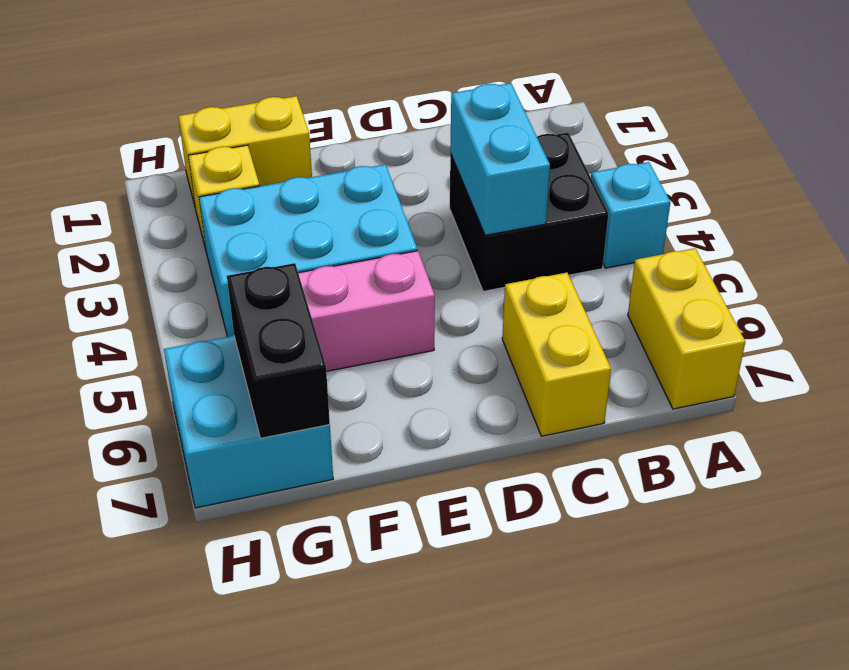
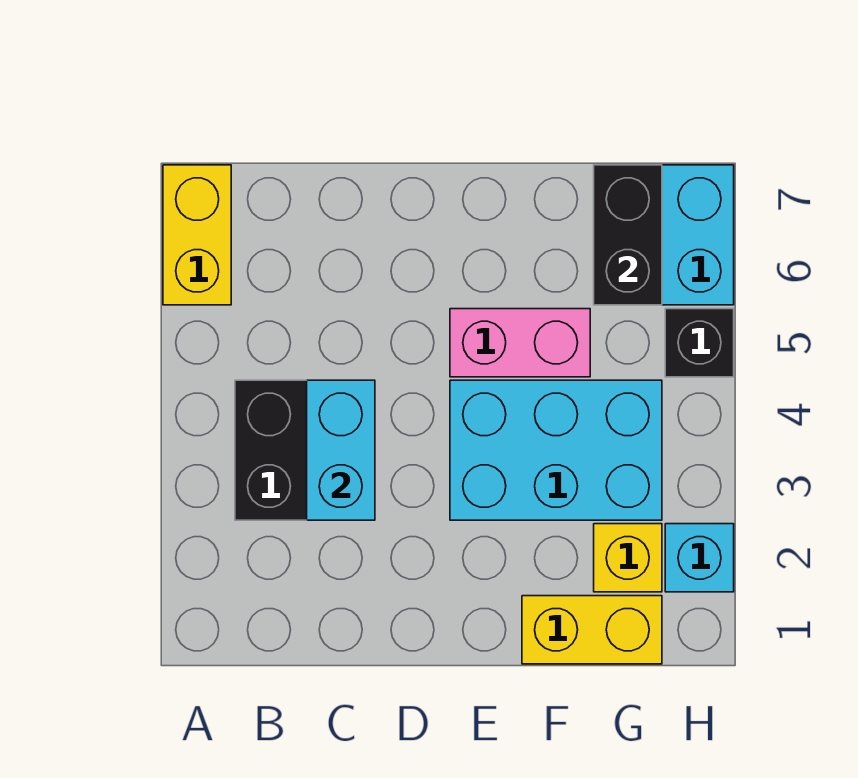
cyan brick A4 level 1 -> cyan brick H2 level 1
yellow brick C6:C7 level 1 -> none
none -> black brick H5 level 1

